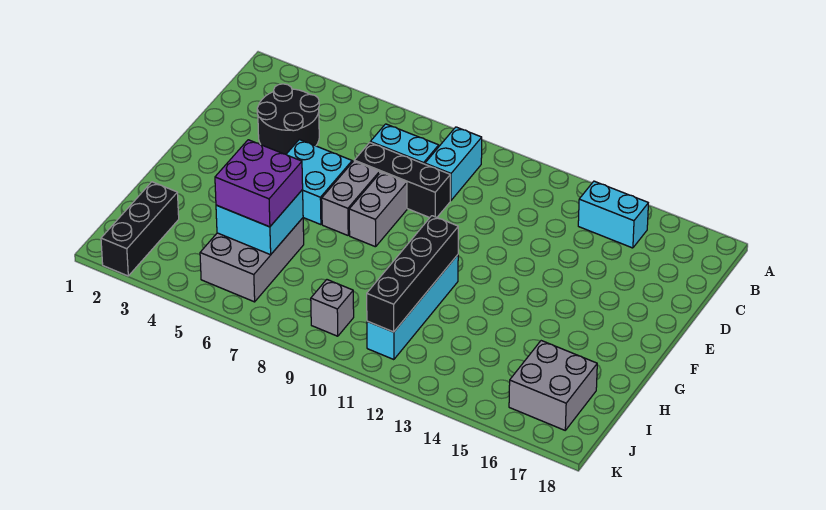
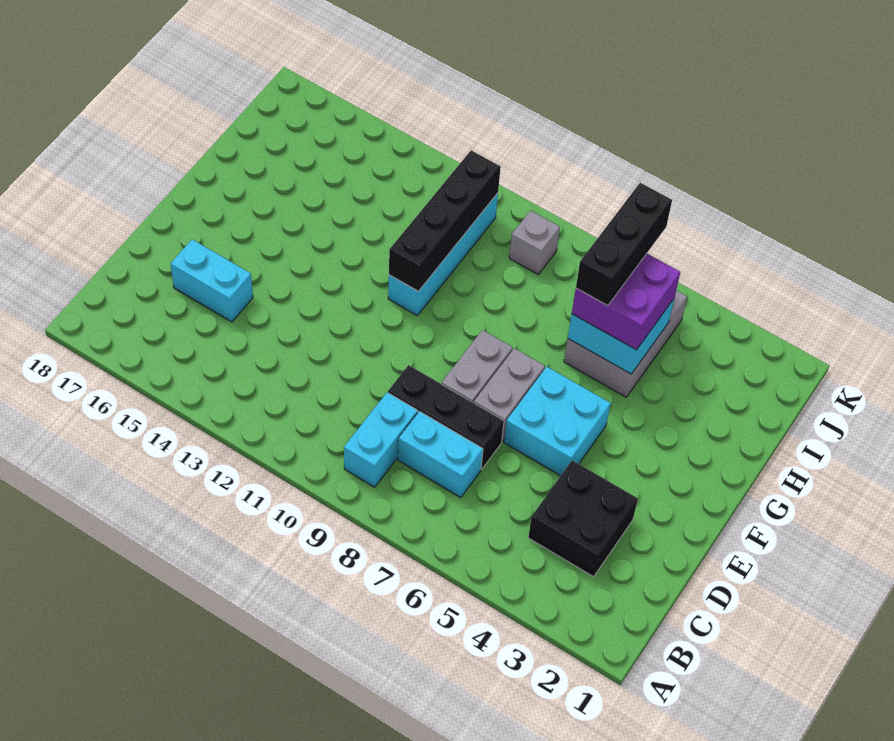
cyan brick B14:B15 level 1 -> cyan brick D15:D16 level 1
black round brick C3:D4 level 1 -> black brick C3:D4 level 1
black brick I2:K2 level 1 -> black brick H6:J6 level 4
grey brick I16:J17 level 1 -> none

